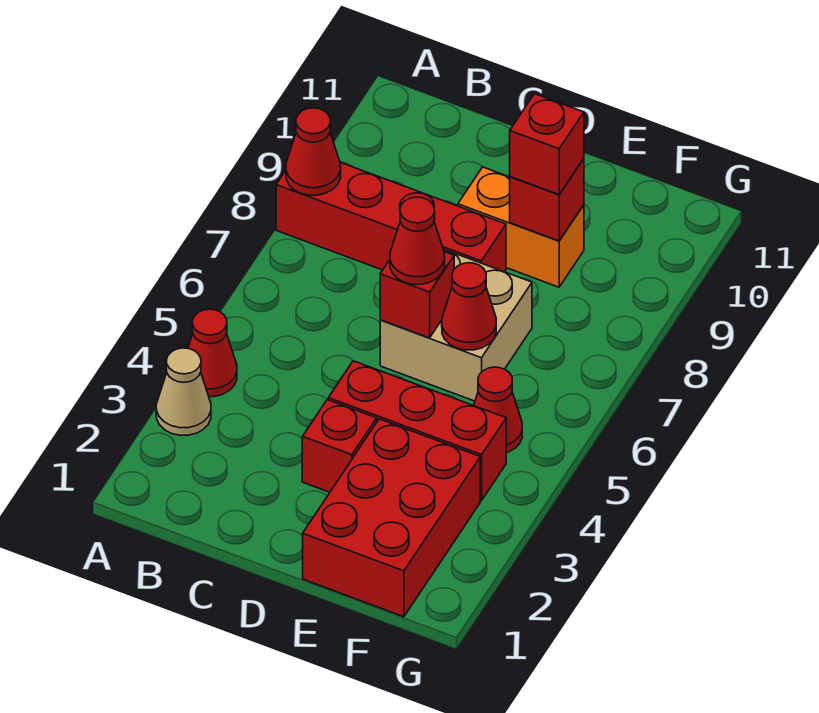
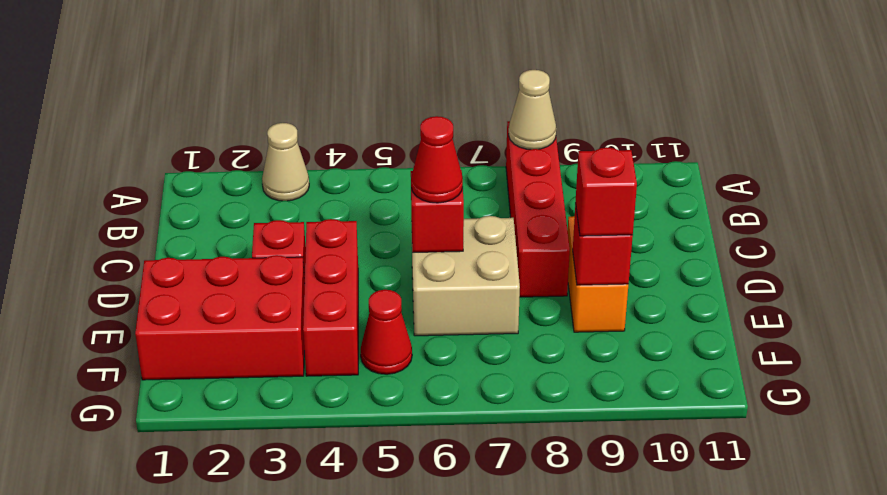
red cone A4 level 1 -> none
red cone A8 level 2 -> tan cone A8 level 2
red cone E6 level 2 -> none

